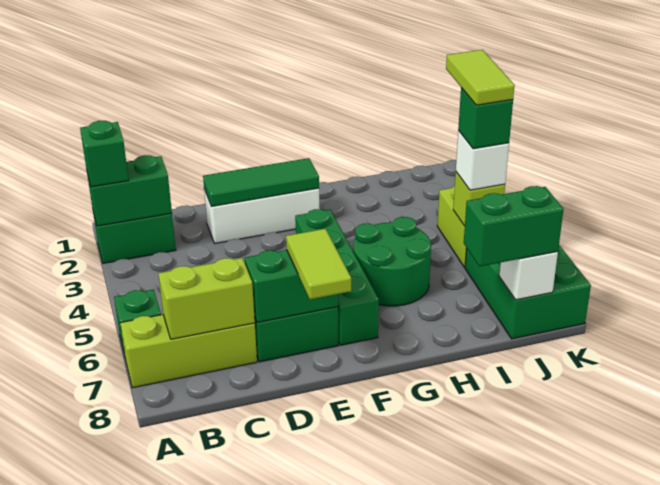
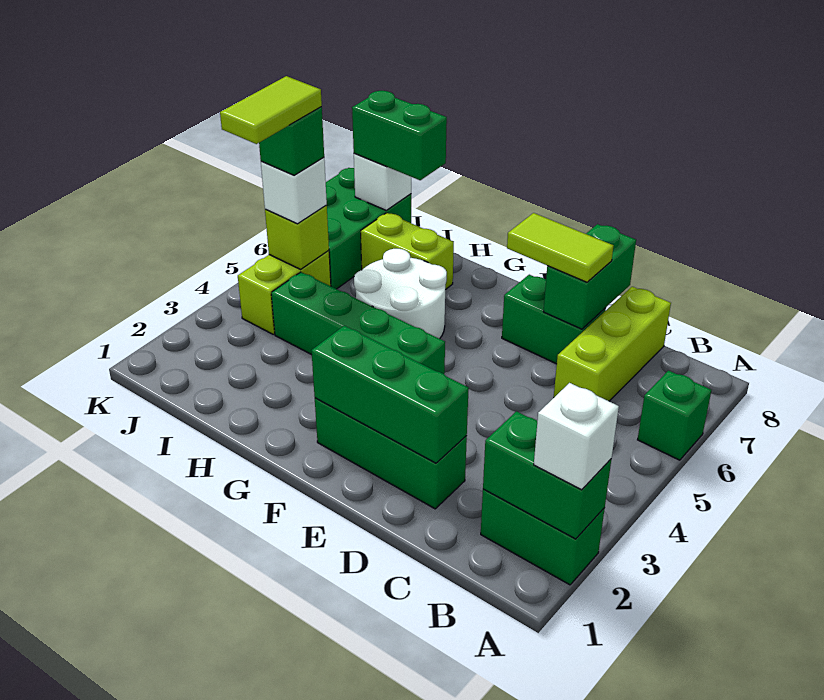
green brick A2 level 3 -> white brick A2 level 3
lime brick A7:C7 level 1 -> lime brick C6:C8 level 1
lime brick B7:C7 level 2 -> lime brick H7:I7 level 1
white brick D2:F2 level 1 -> green brick D2:F2 level 1
green tile D2:F2 level 2 -> green brick D2:F2 level 2
green brick D7:E7 level 2 -> green brick D7:D8 level 2
lime tile E7:E8 level 3 -> lime tile D7:E7 level 3
green brick F4:F7 level 1 -> green brick F4:I4 level 1
green round brick G5:H6 level 1 -> white round brick G5:H6 level 1

